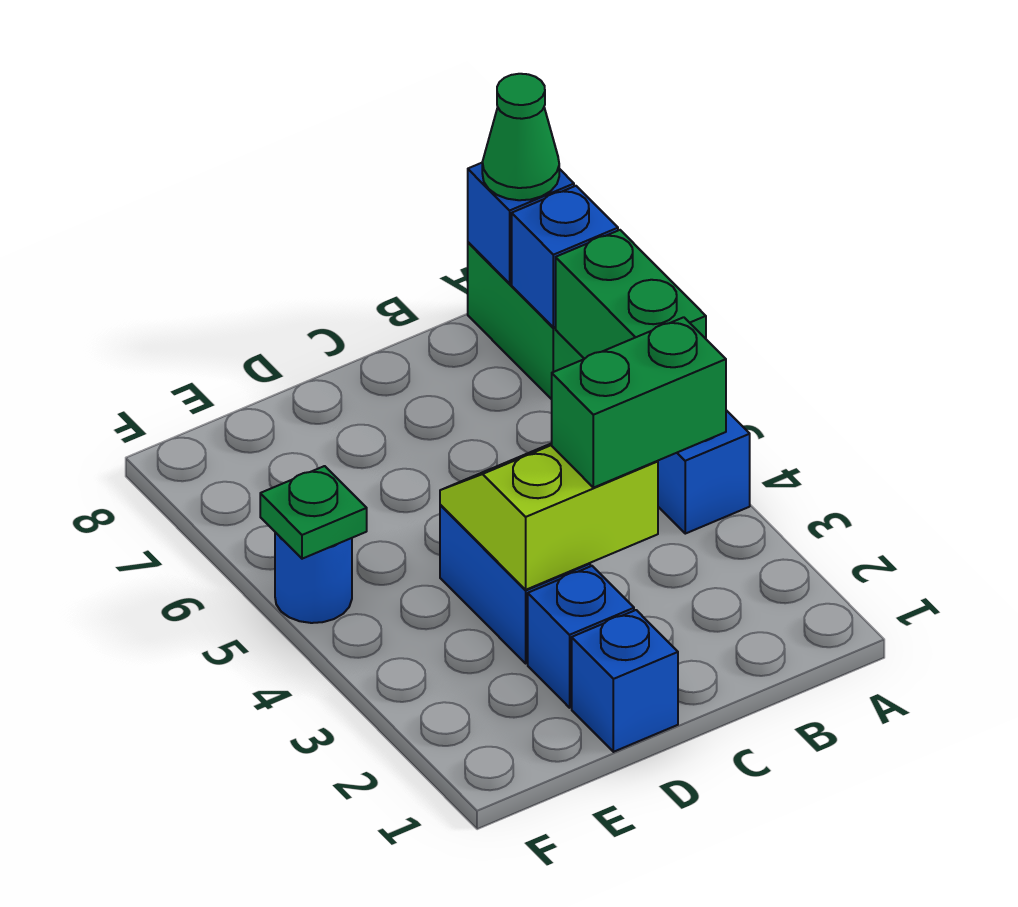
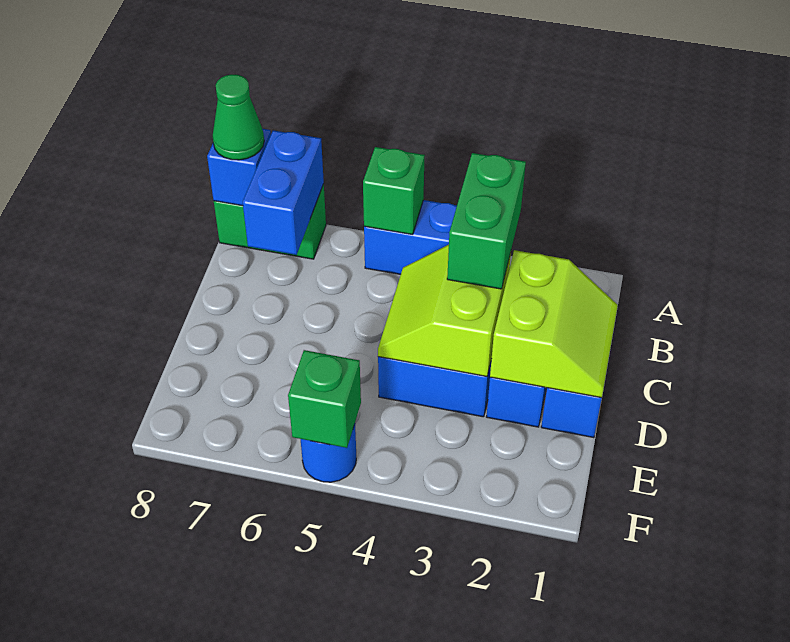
green brick A5:A6 level 2 -> green brick A5 level 2
blue brick A7 level 2 -> blue brick A7:B7 level 2
none -> lime slope C1:D2 level 2 top 2
green plate F5 level 2 -> green brick F5 level 2

